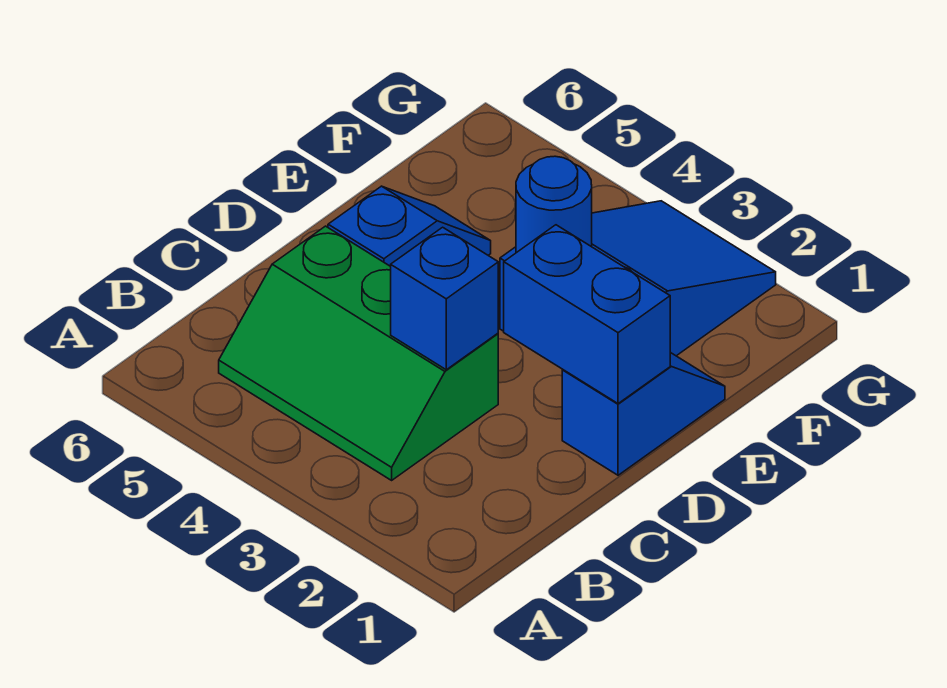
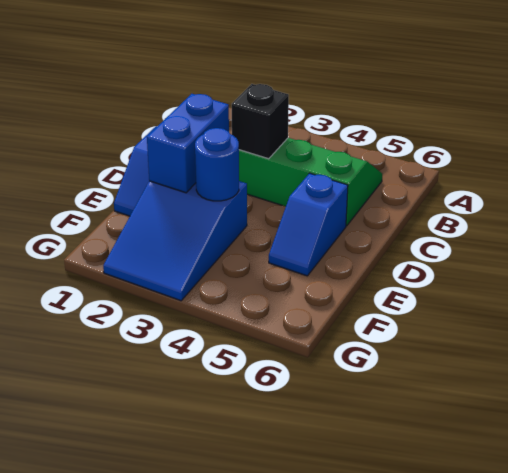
blue brick C3 level 2 -> black brick C3 level 2
blue brick D1:D2 level 2 -> blue brick D2:E2 level 2

